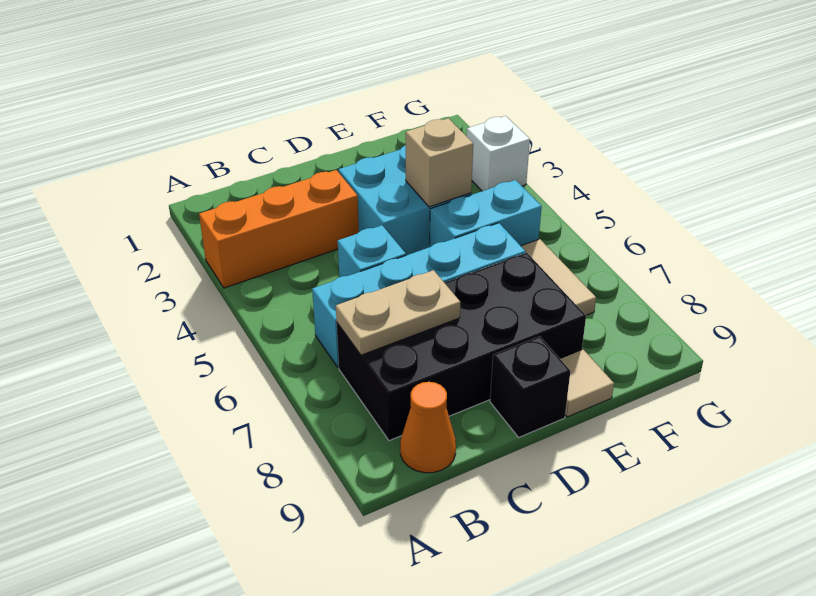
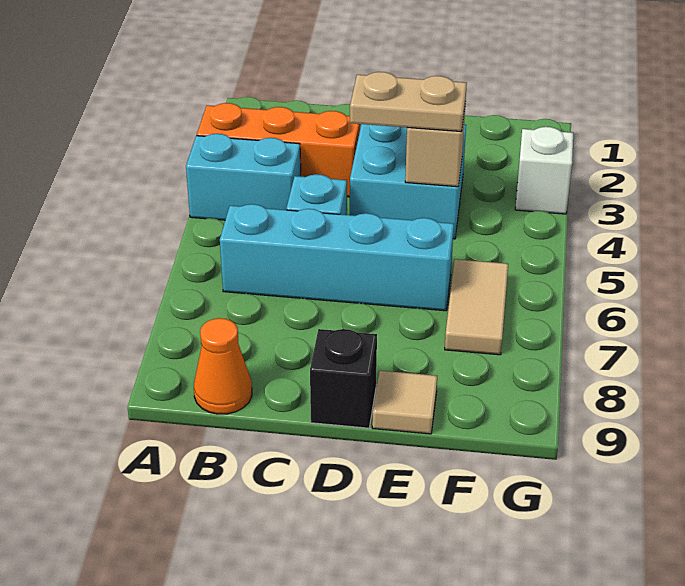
black brick B7:E8 level 1 -> none
tan plate B7:C7 level 2 -> tan plate D4:E4 level 3
cyan brick E5:F5 level 1 -> cyan brick A4:B4 level 1

